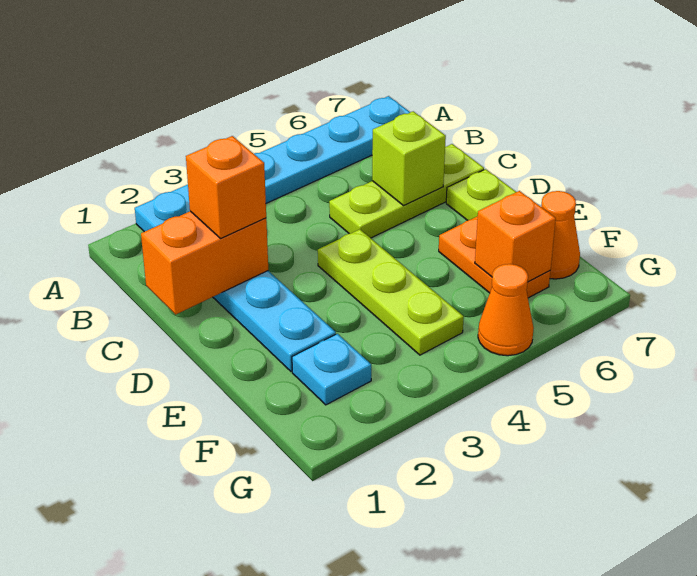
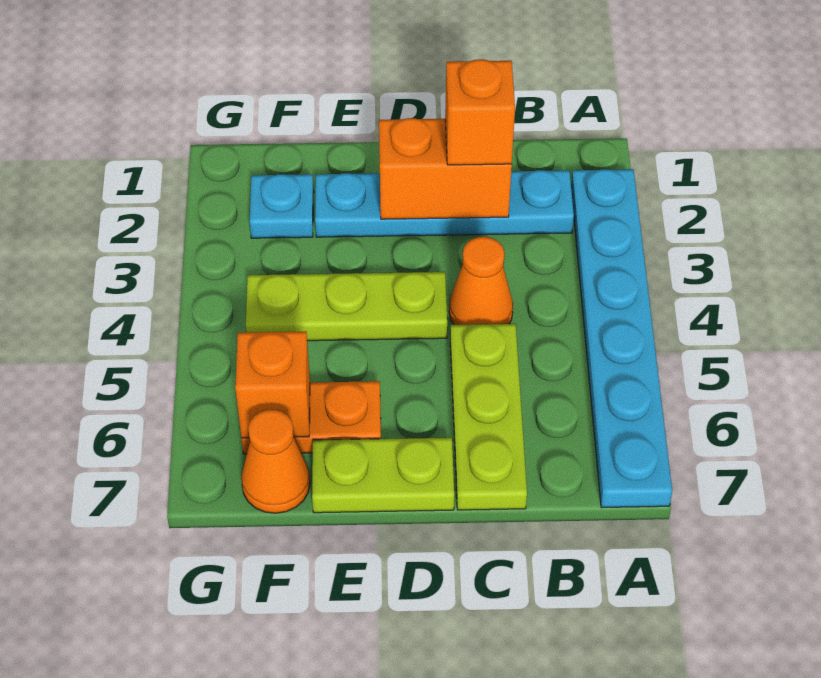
orange brick C1:C2 level 2 -> orange brick C2:D2 level 2
lime brick C6 level 2 -> none
orange cone G5 level 1 -> orange cone C4 level 1

